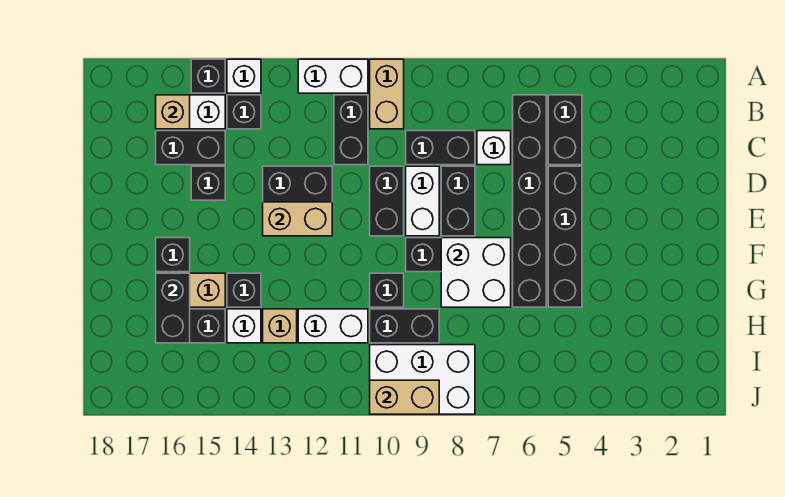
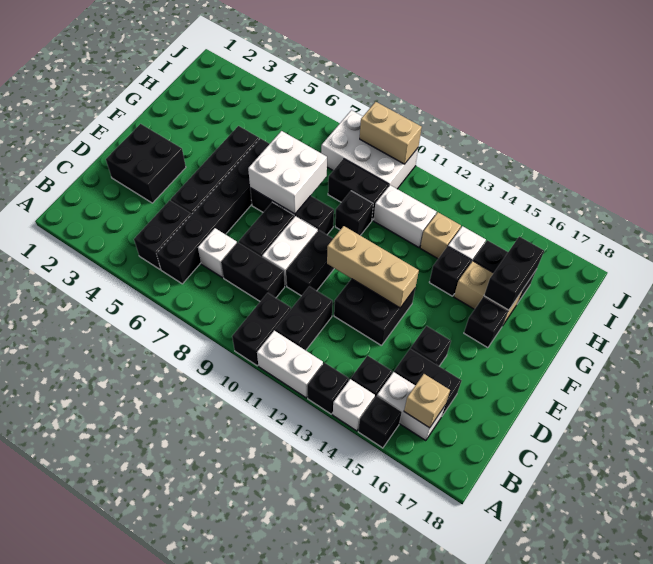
tan brick A10:B10 level 1 -> black brick A10:B10 level 1
none -> black brick A13 level 1
none -> black brick D2:E3 level 1
tan brick E12:E13 level 2 -> tan brick E11:E13 level 2

